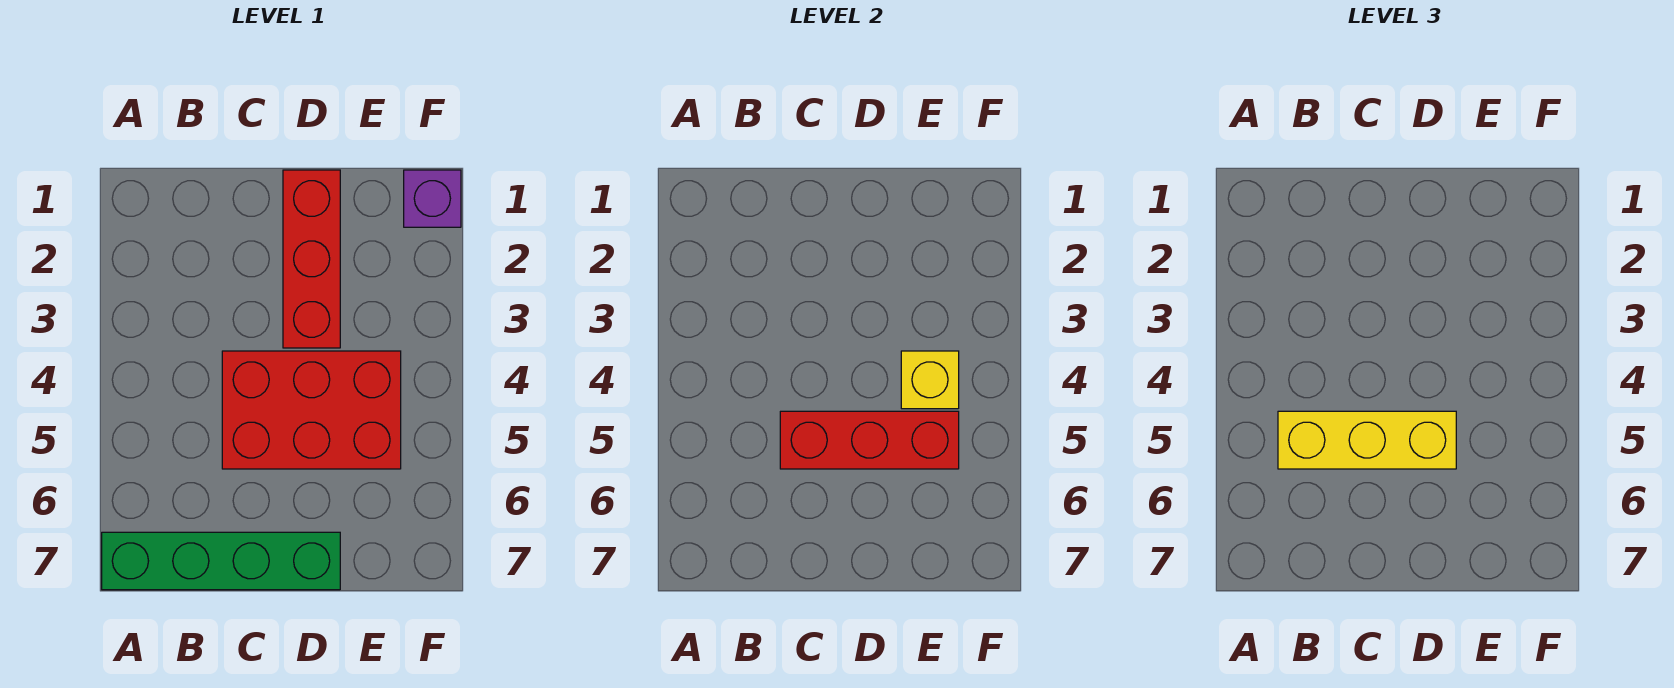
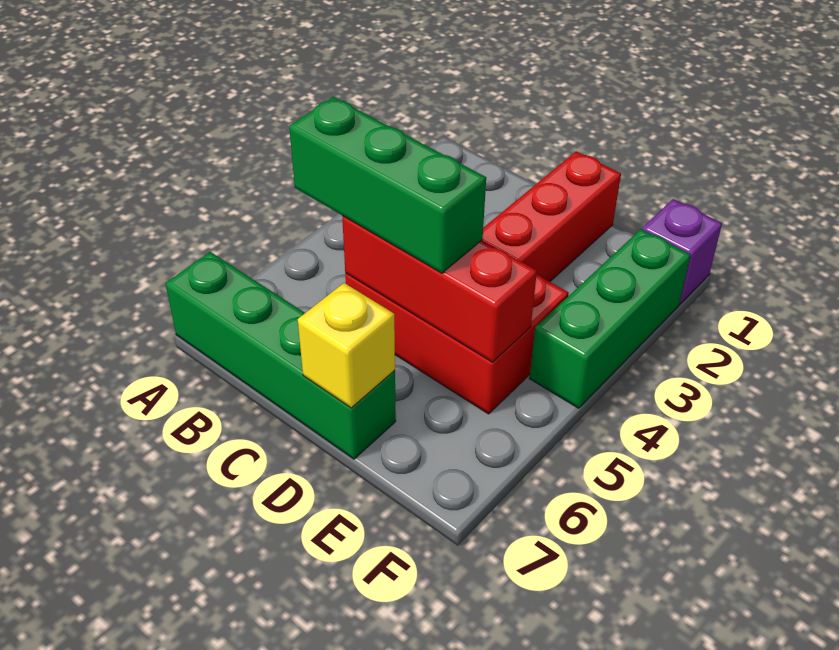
yellow brick B5:D5 level 3 -> green brick B5:D5 level 3
yellow brick E4 level 2 -> yellow brick D7 level 2
none -> green brick F2:F4 level 1

